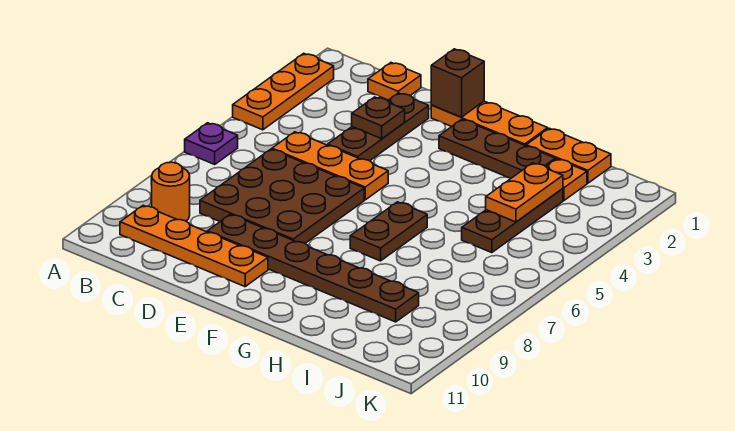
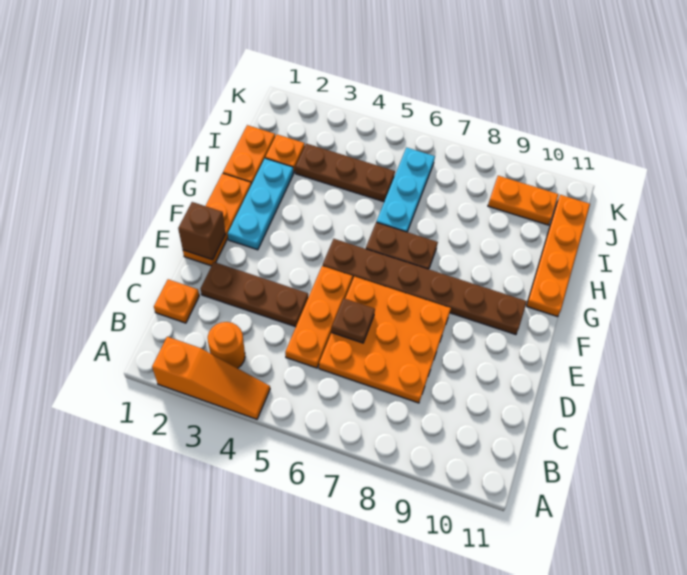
orange plate A2:A4 level 1 -> orange slope A2:A4 level 1 top 2
purple plate A6 level 1 -> none
orange round brick B9 level 1 -> orange round brick B3 level 1
orange plate B10:E10 level 1 -> orange plate G11:J11 level 1
brown plate C6:E8 level 1 -> orange plate C6:E8 level 1
brown plate D3 level 2 -> brown plate D6 level 2
brown plate D9:I9 level 1 -> brown plate F5:F10 level 1
brown plate F2:H2 level 1 -> cyan plate F2:H2 level 1
none -> cyan plate H6:J6 level 1
orange plate I3:I4 level 2 -> orange plate J9:J10 level 1

